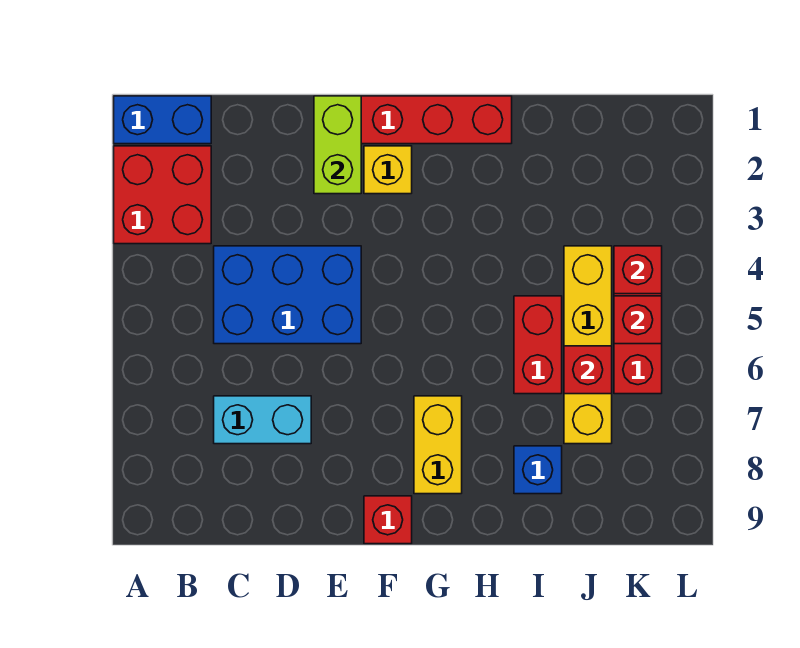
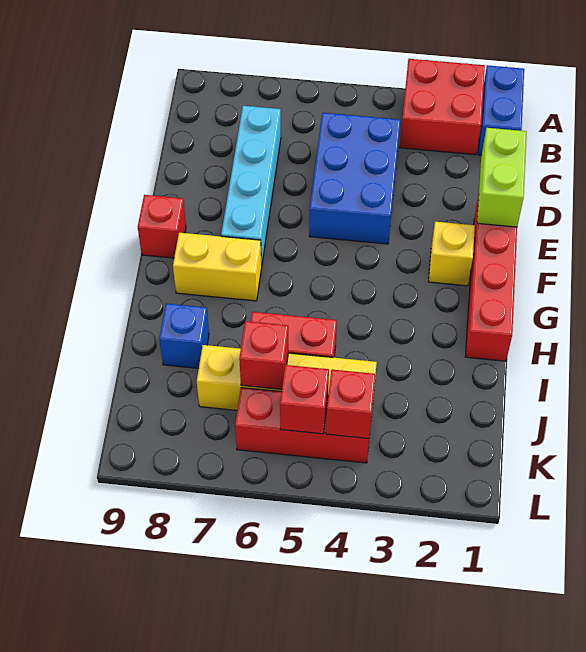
cyan brick C7:D7 level 1 -> cyan brick C7:F7 level 1
lime brick E1:E2 level 2 -> lime brick D1:E1 level 2

